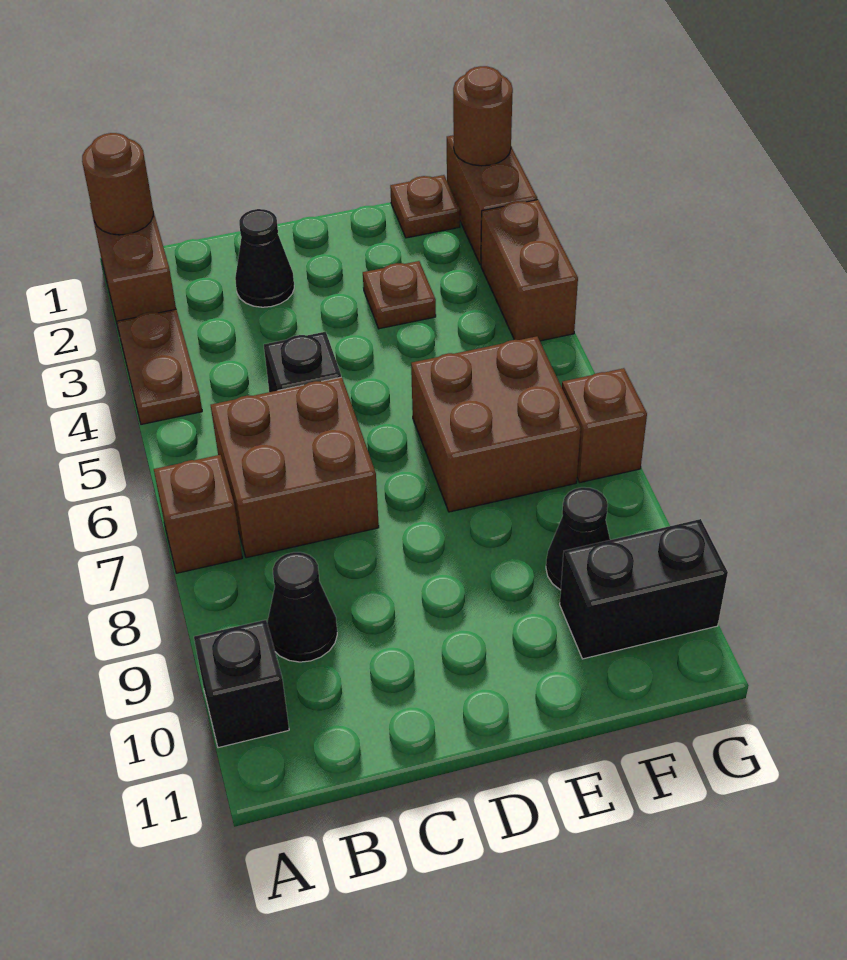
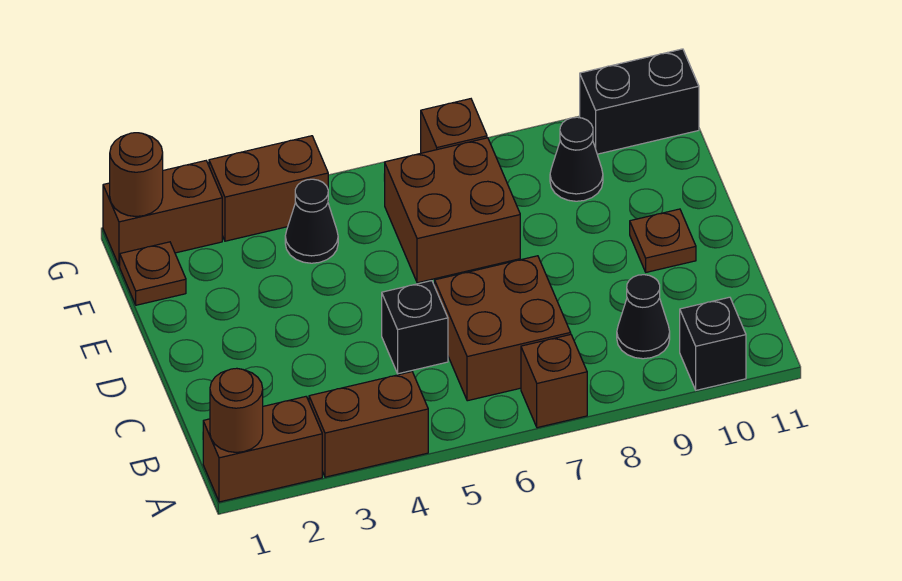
brown plate A3:A4 level 1 -> brown brick A3:A4 level 1
black cone C2 level 1 -> black cone F4 level 1
brown plate E3 level 1 -> brown plate D10 level 1
black brick F10:G10 level 1 -> black brick G10:G11 level 1

